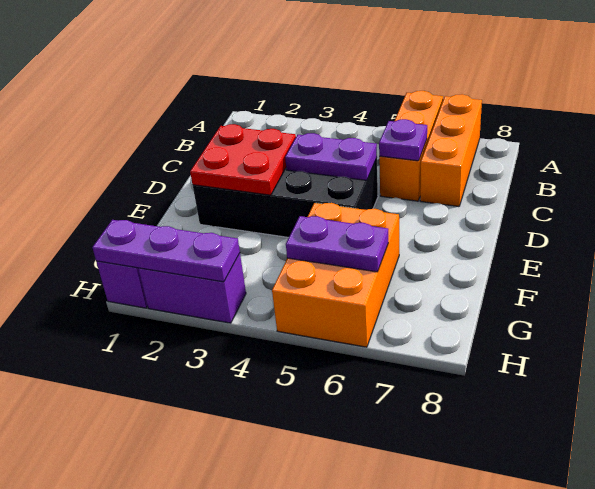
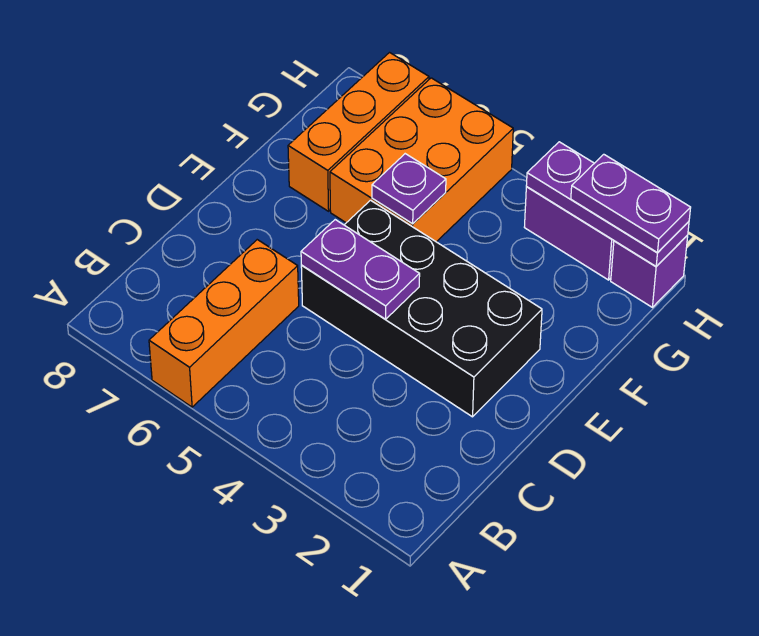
orange brick A7:C7 level 1 -> orange brick F7:H7 level 1
purple plate C6 level 2 -> purple plate F5 level 2
red plate D2:E3 level 2 -> none
purple plate G5:G6 level 2 -> purple plate H1:H2 level 3

